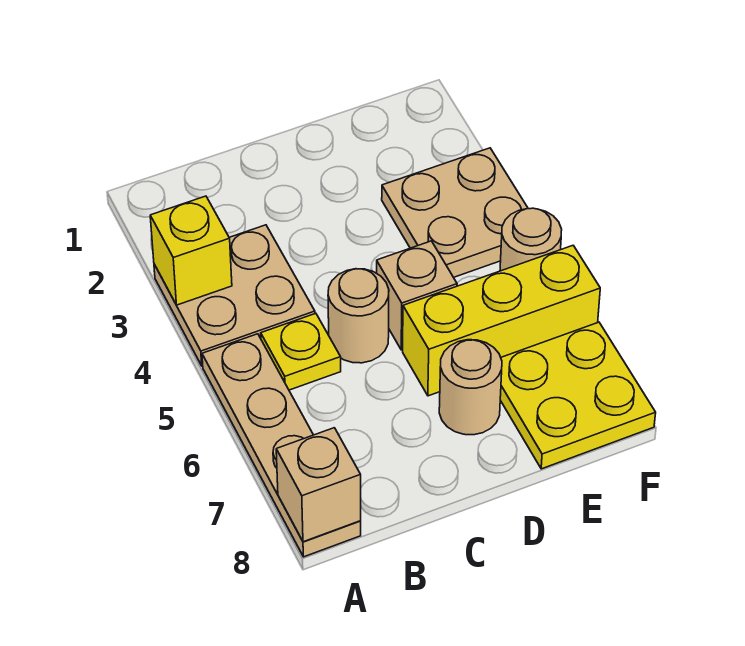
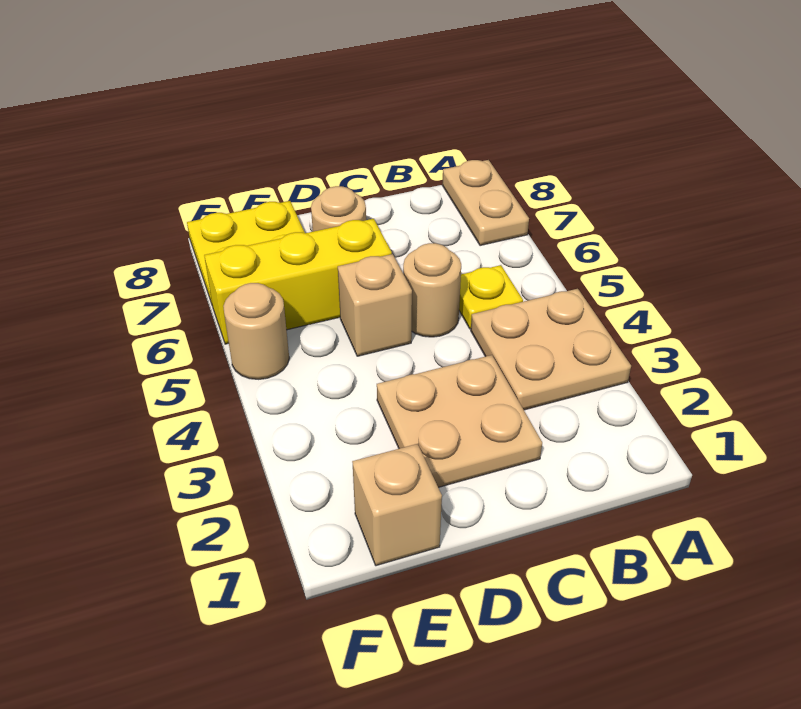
yellow brick A3 level 2 -> none
tan plate A5:A8 level 1 -> tan plate A7:A8 level 1
tan brick A8 level 2 -> tan brick E1 level 1
tan plate E3:F4 level 1 -> tan plate C2:D3 level 1

